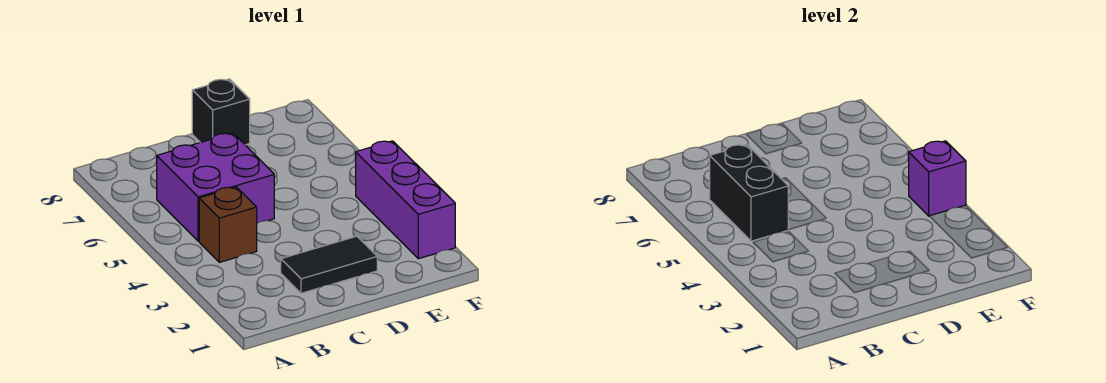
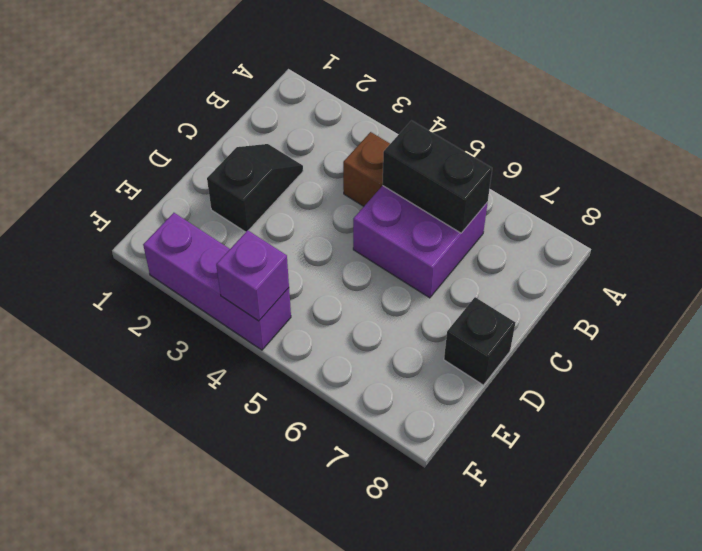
black tile C2:D2 level 1 -> black slope C2:D2 level 1 top D

